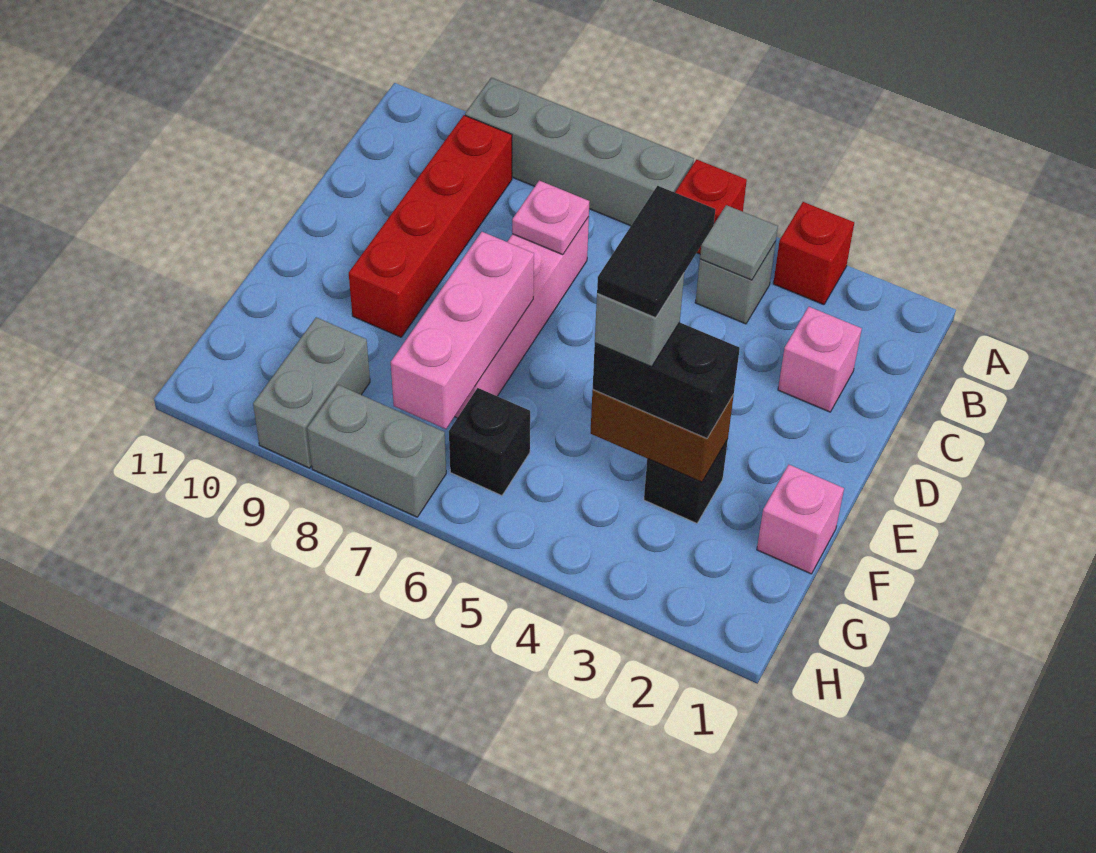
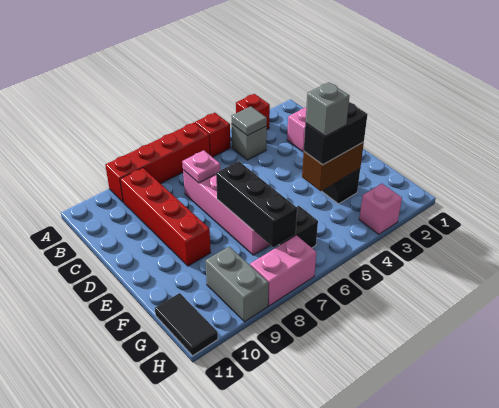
grey brick A6:A9 level 1 -> red brick A6:A9 level 1
black tile E4:F4 level 5 -> black tile G11:H11 level 1
pink brick E7:G7 level 2 -> black brick E7:G7 level 2
pink brick F1 level 1 -> pink brick H3 level 1
grey brick H7:H8 level 1 -> pink brick H7:H8 level 1

